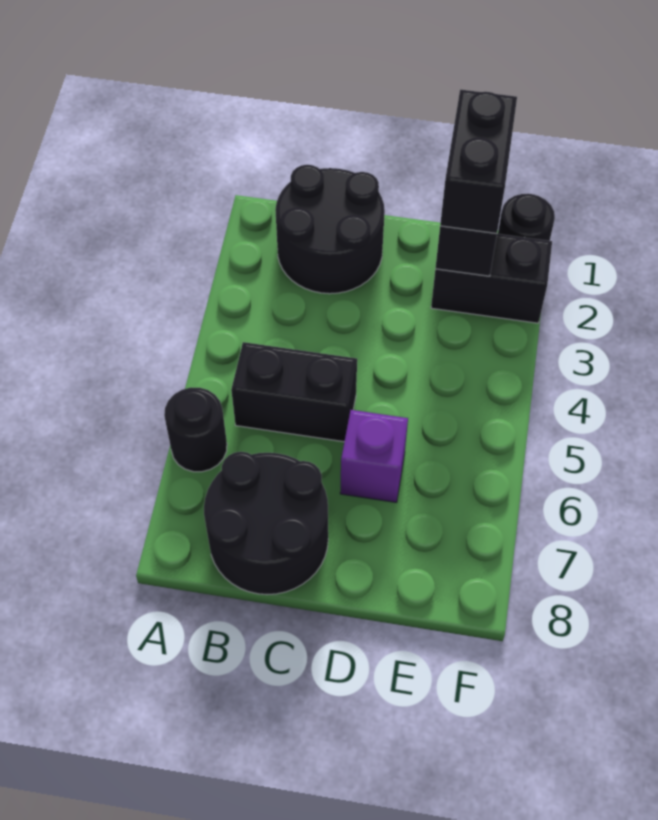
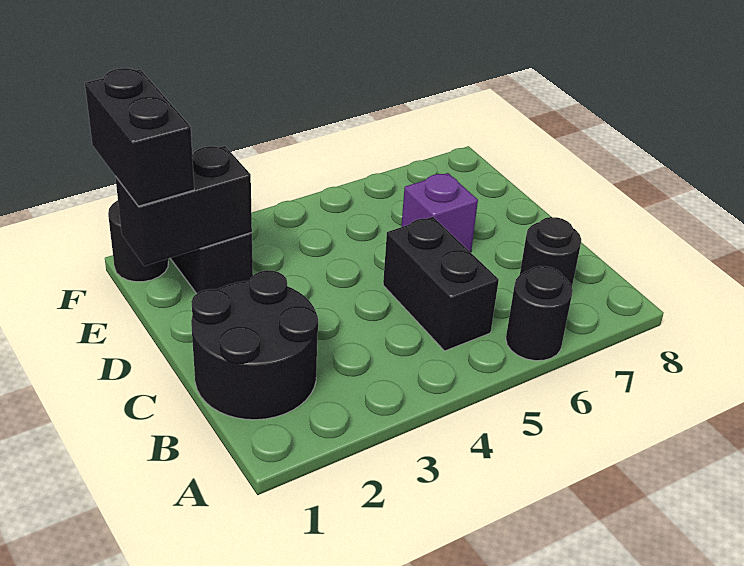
black round brick B7:C8 level 1 -> black round brick B7 level 1
black brick E1:E2 level 3 -> black brick E1:F1 level 3

